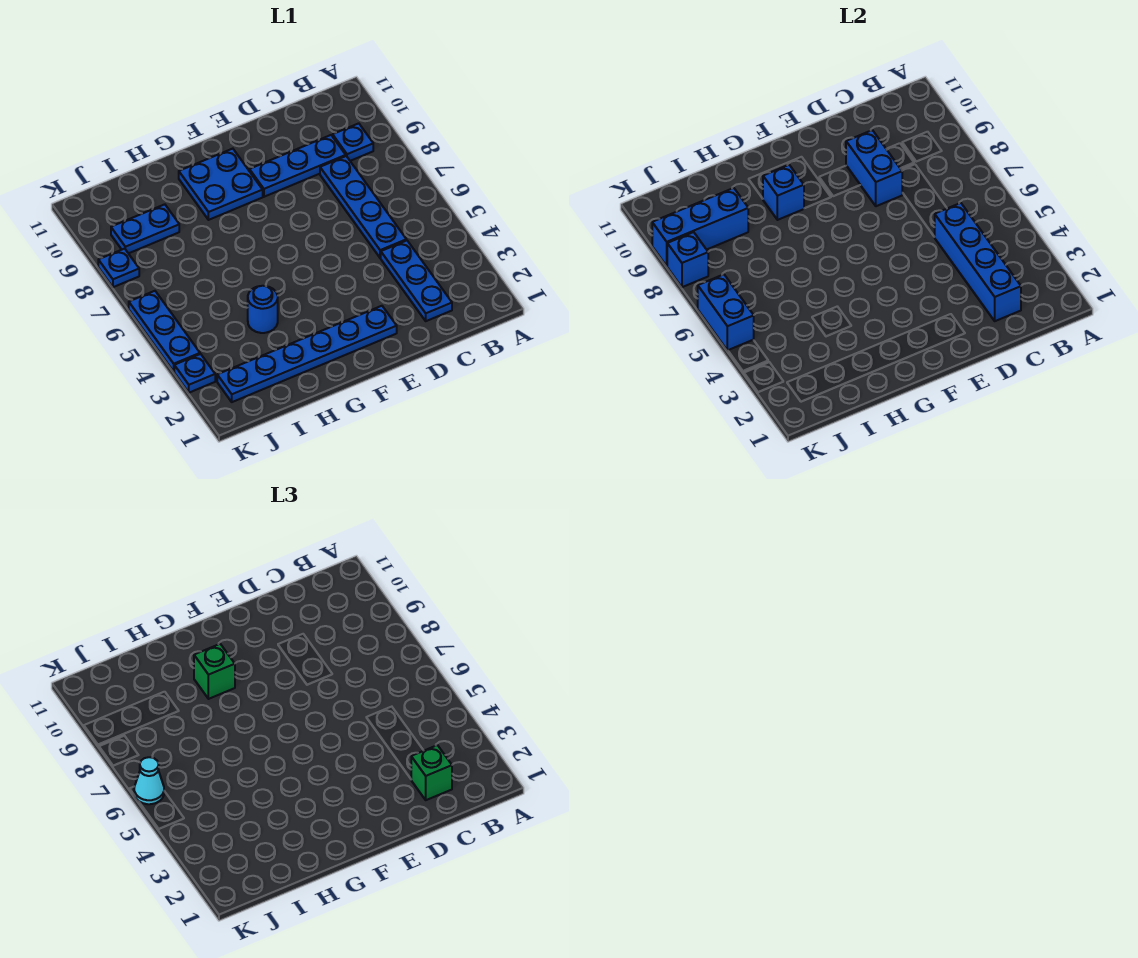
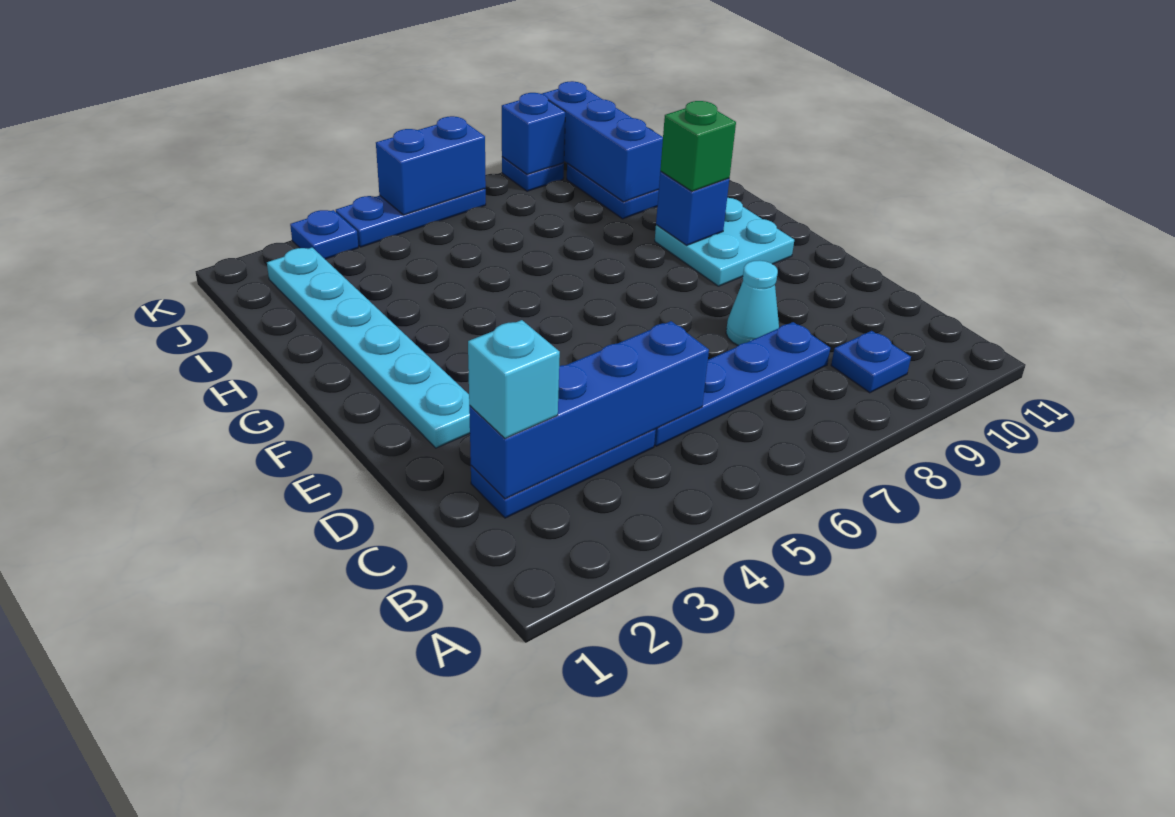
green brick C2 level 3 -> cyan brick C2 level 3
blue plate C9:E9 level 1 -> none
blue brick D8:D9 level 2 -> none
blue plate E2:J2 level 1 -> cyan plate E2:J2 level 1
blue plate F9:G10 level 1 -> cyan plate F9:G10 level 1
blue round brick H4 level 1 -> none
cyan cone K6 level 3 -> cyan cone D8 level 1

